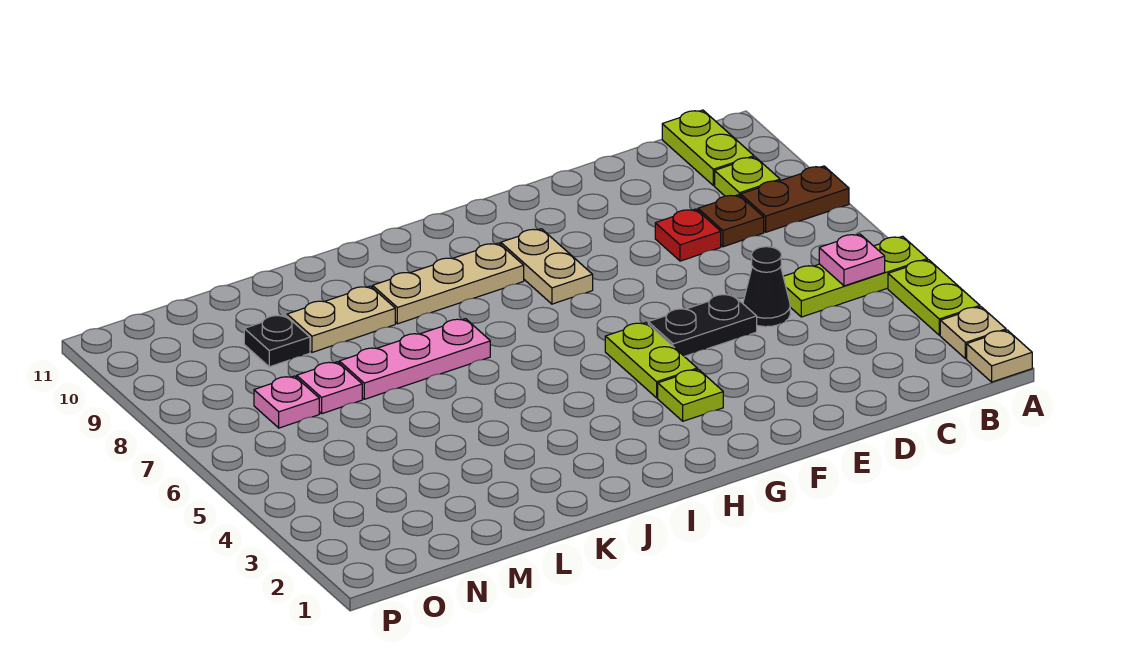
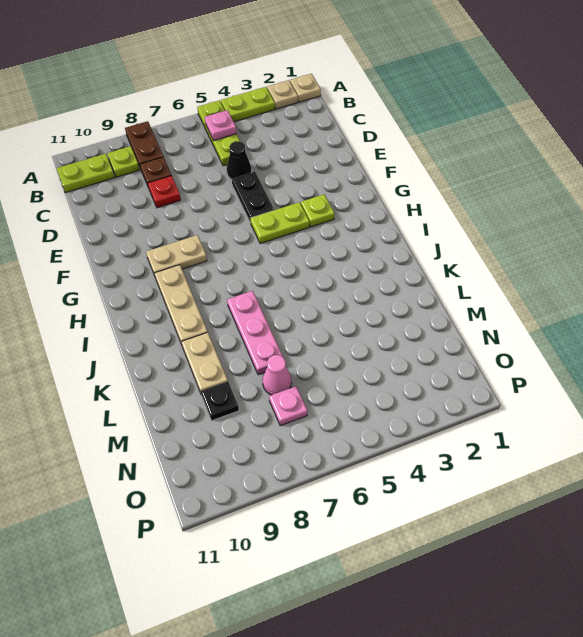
pink plate M7 level 1 -> pink cone M7 level 1

